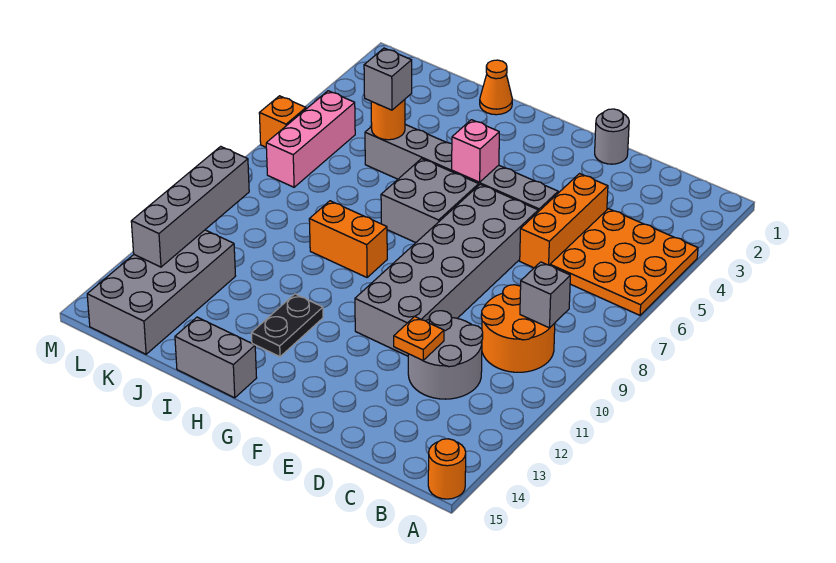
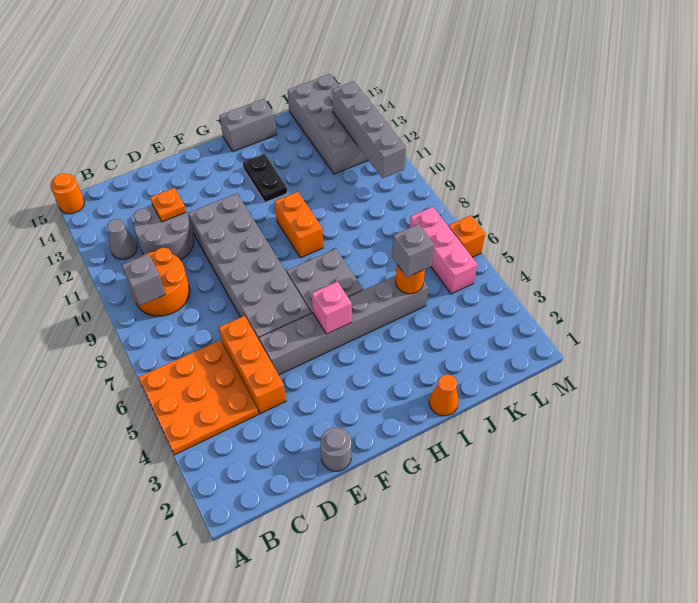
none -> grey cone B12 level 1
orange brick H9:I9 level 1 -> orange brick H9:H10 level 1

